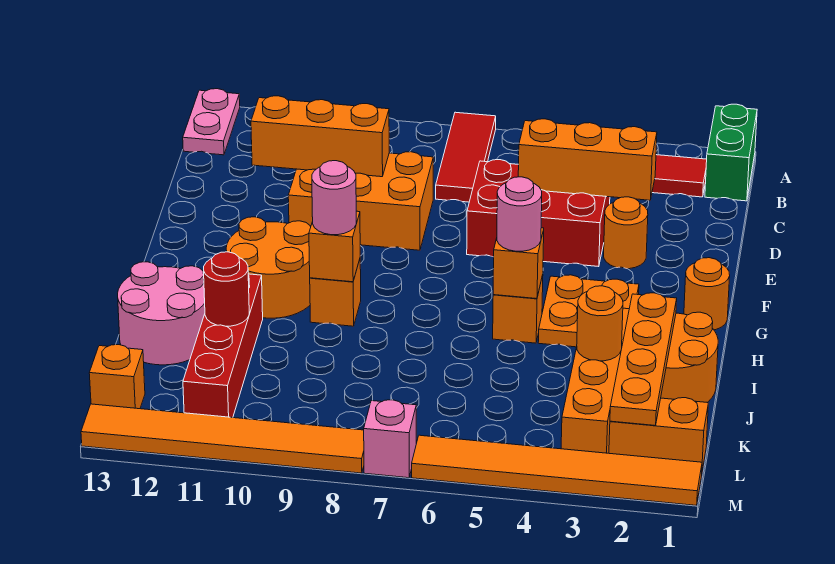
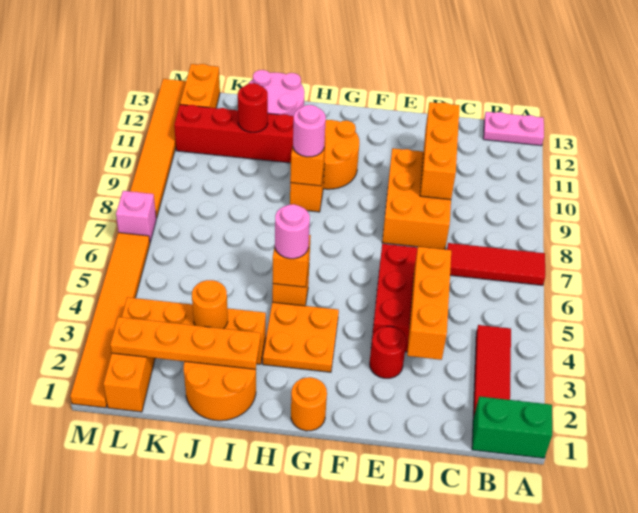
orange round brick E3 level 1 -> red round brick E3 level 1
orange brick L13 level 1 -> orange brick L12:L13 level 1

